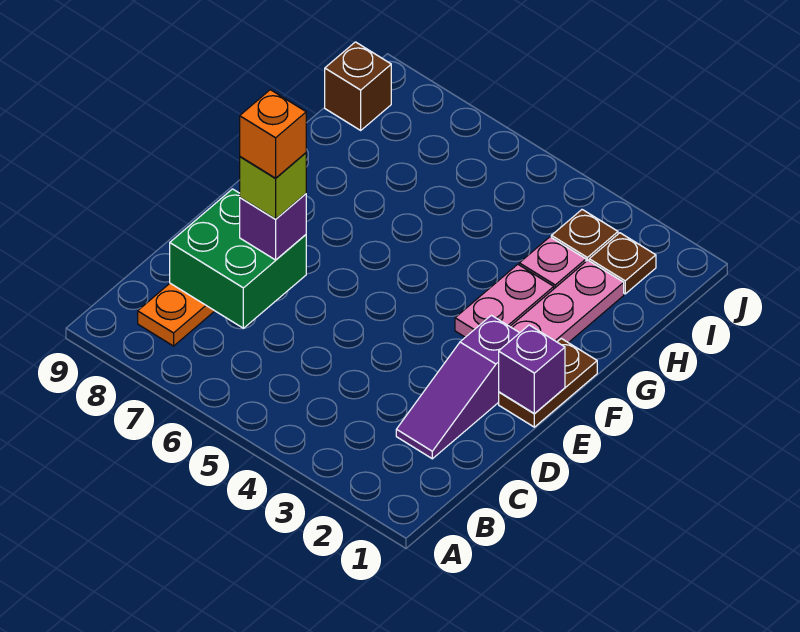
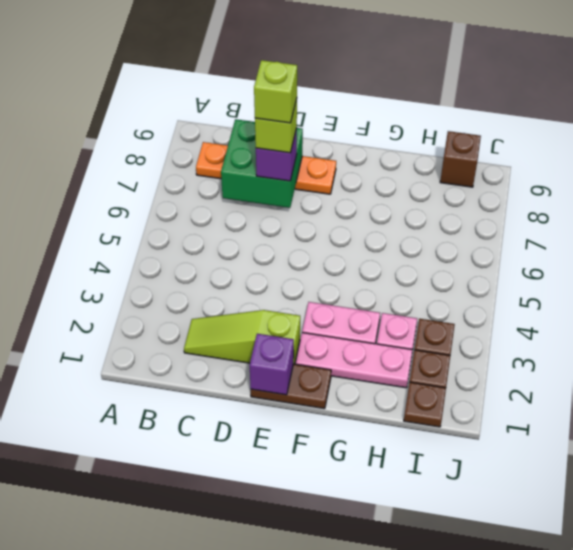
purple slope C2:E2 level 1 top E -> lime slope C2:E2 level 1 top E
orange brick D7 level 5 -> lime brick D7 level 5
none -> brown plate I1 level 1

